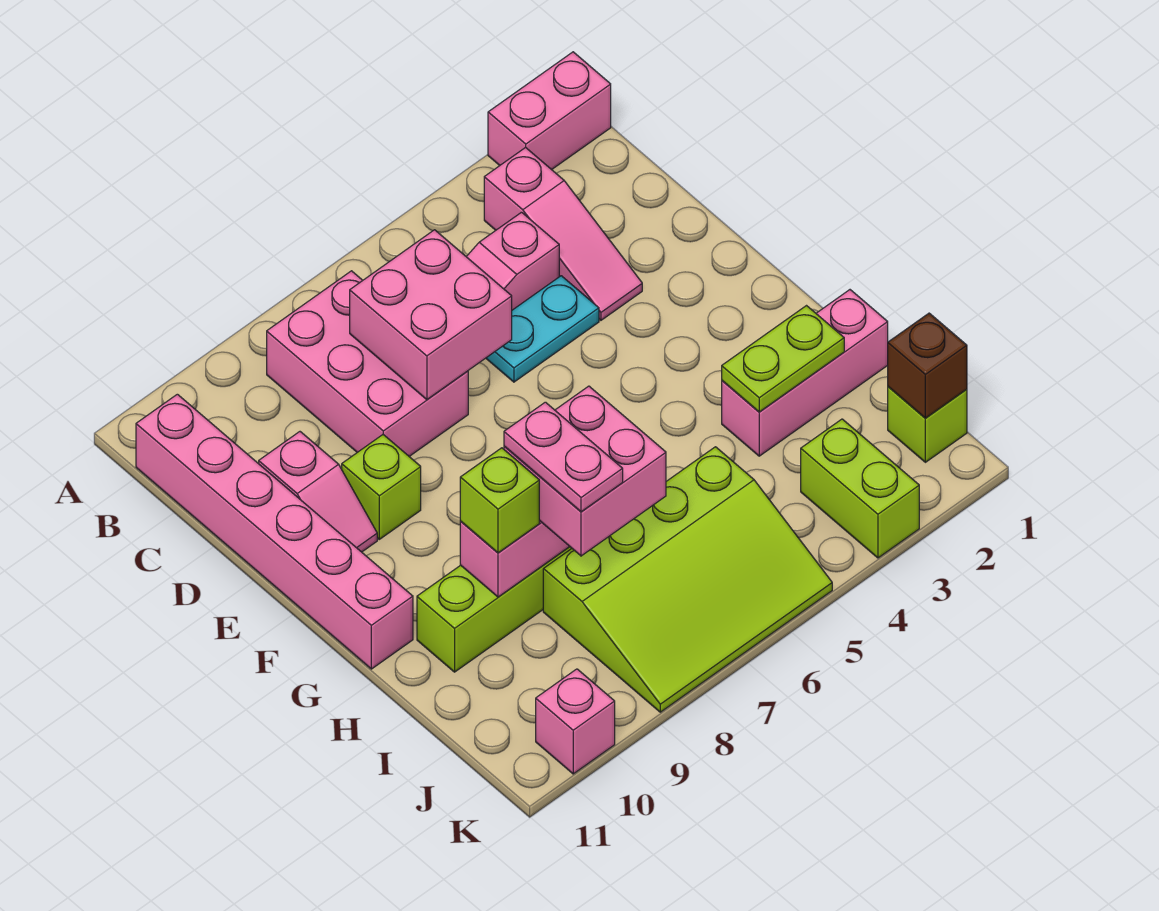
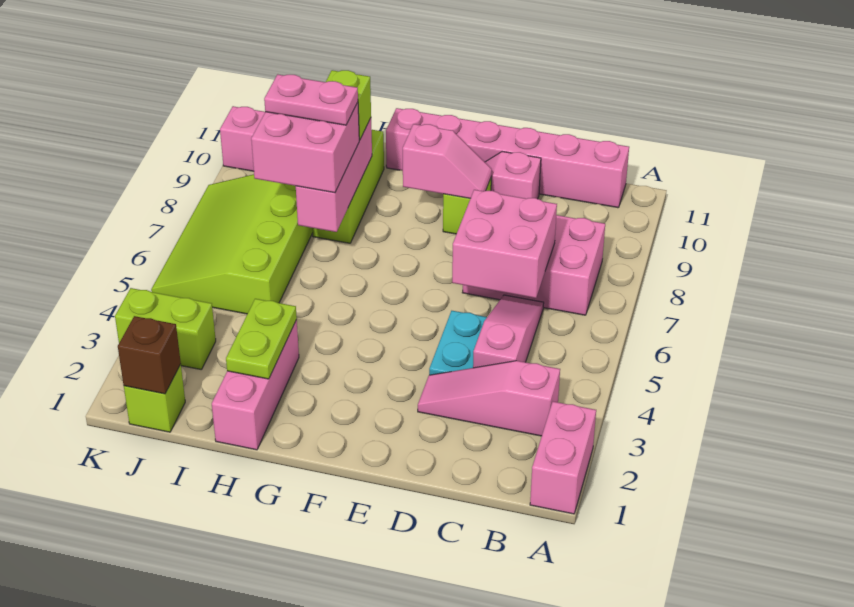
none -> pink slope E9:F9 level 2 top F

